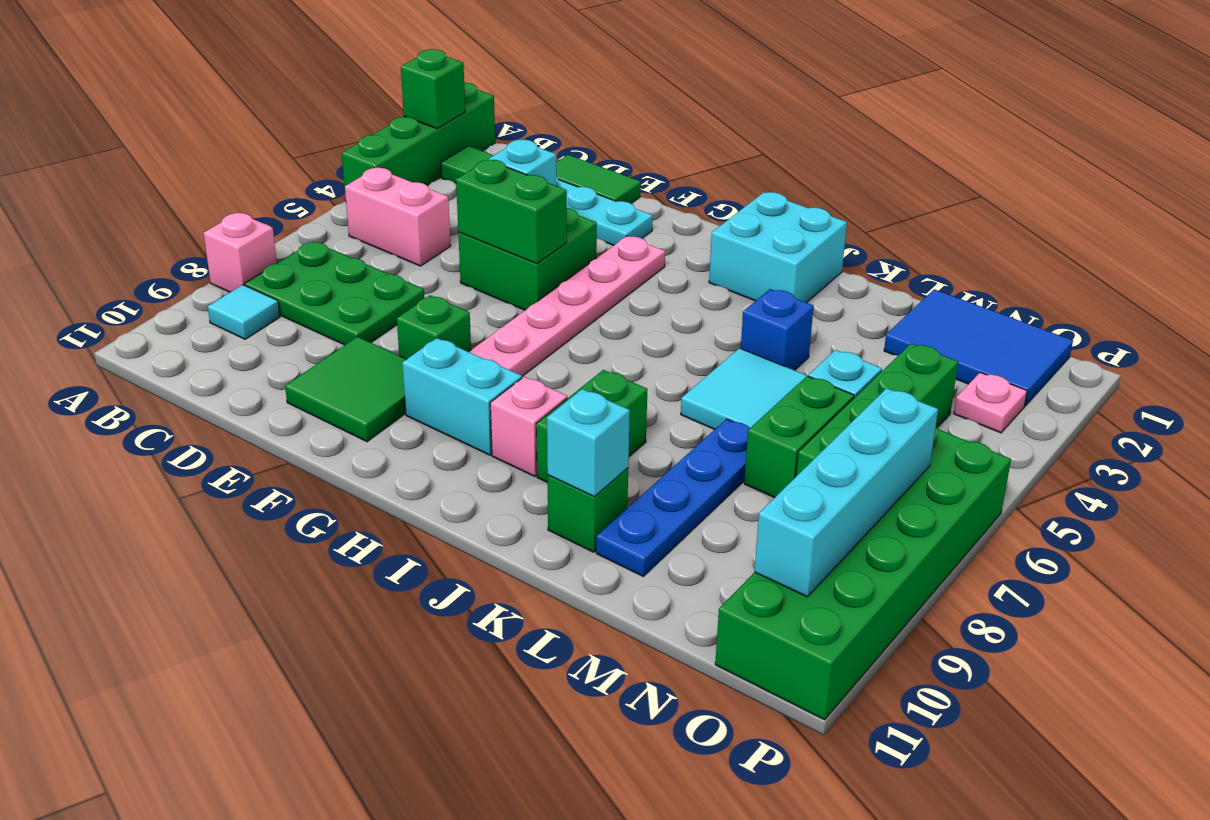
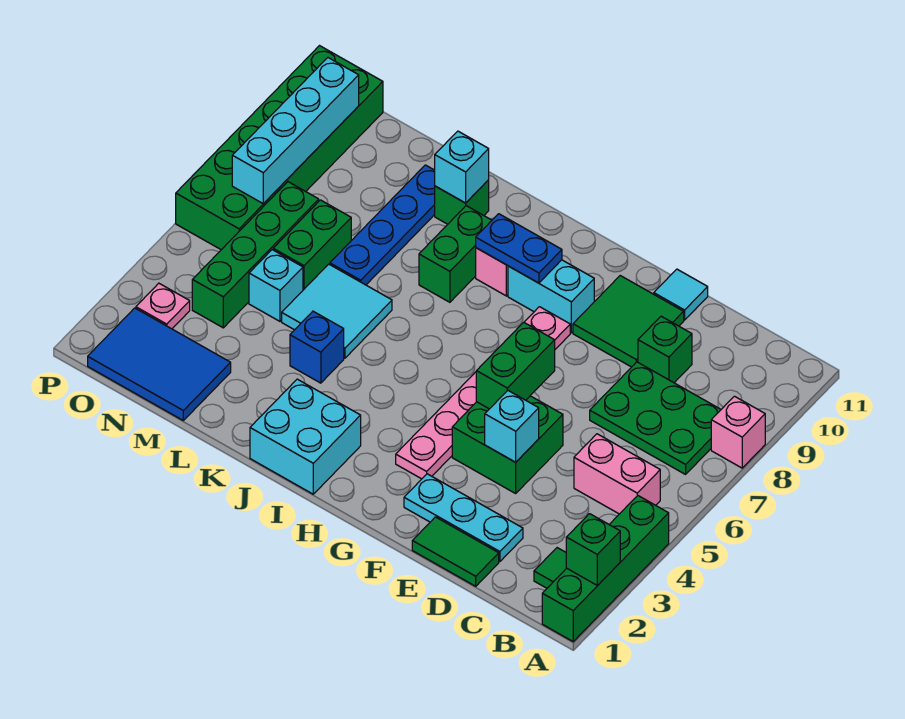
cyan tile B9 level 1 -> cyan tile E11 level 1
green brick E5:F5 level 2 -> green brick F5:F6 level 2
green brick F8 level 1 -> green brick D9 level 1
none -> blue plate H9:I9 level 2

